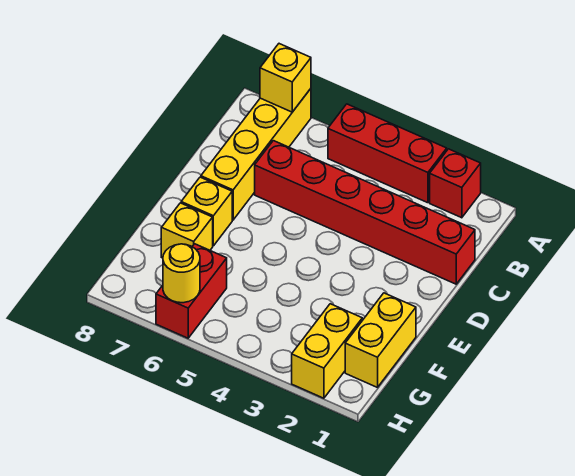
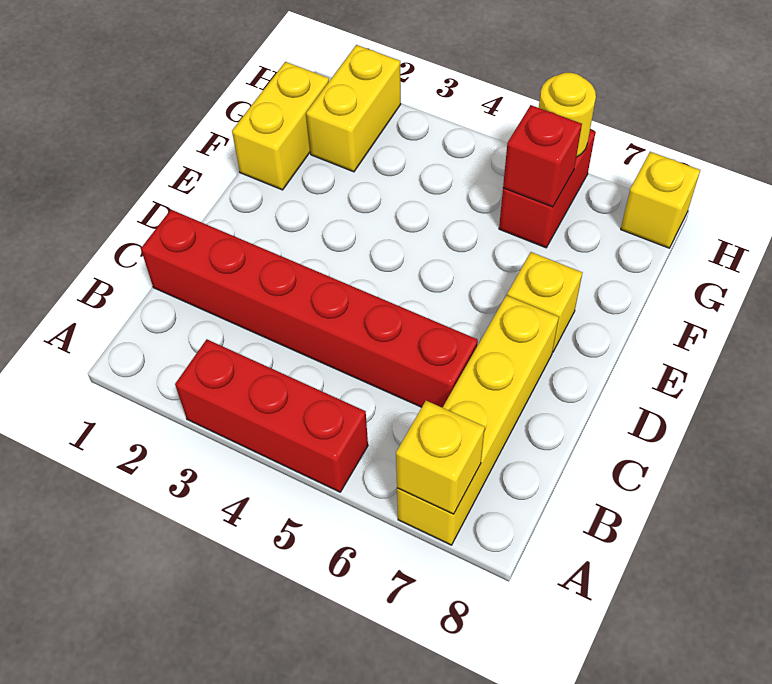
red brick A2 level 1 -> red brick G6 level 2
yellow brick F7 level 1 -> yellow brick H8 level 1

